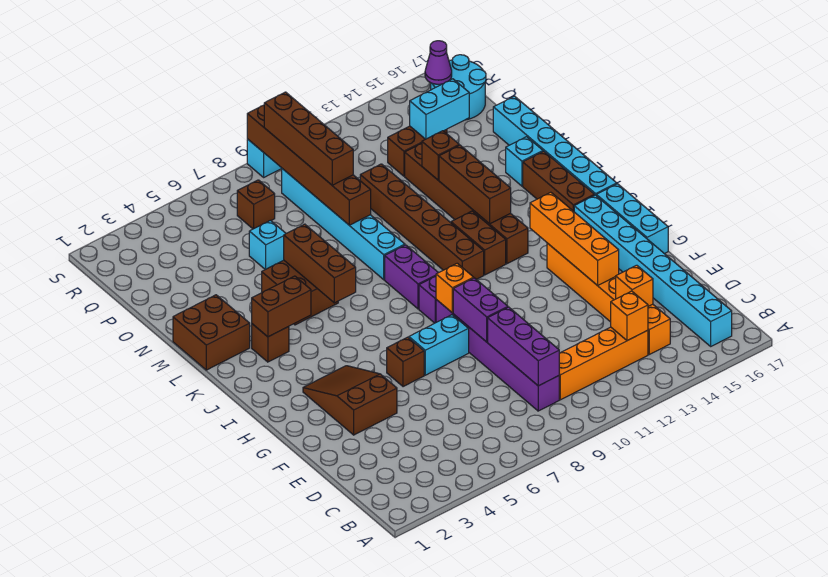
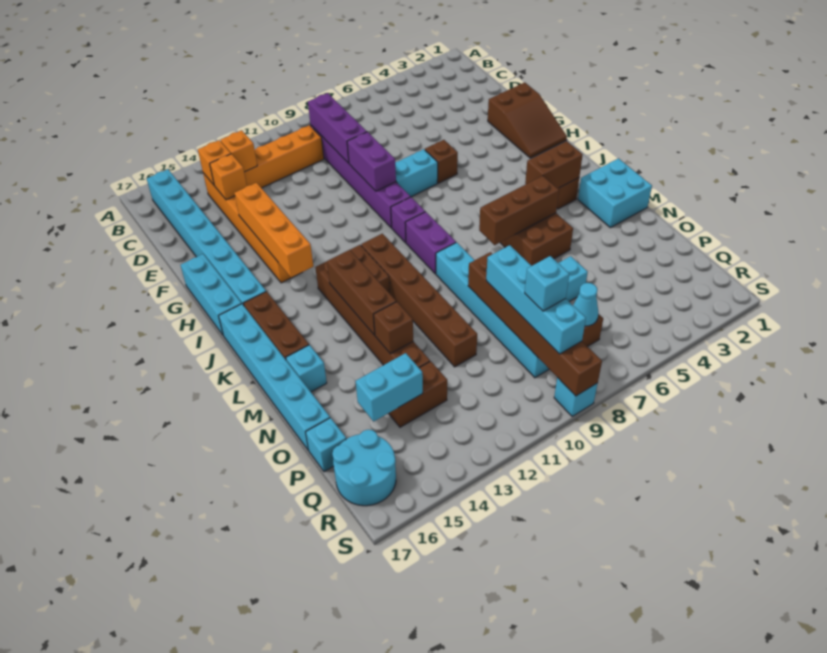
brown slope F3:H4 level 1 top F -> brown slope F1:H2 level 1 top F
orange brick H9 level 2 -> orange brick C14 level 2
brown brick K6:M6 level 2 -> brown brick L5:L7 level 2
brown brick L1:M2 level 1 -> cyan brick L1:M2 level 1
brown brick O9:R9 level 3 -> cyan brick O9:R9 level 3
none -> cyan brick P17 level 1
none -> cyan cone Q7 level 2
none -> cyan brick Q9 level 4
purple cone R16 level 2 -> none

